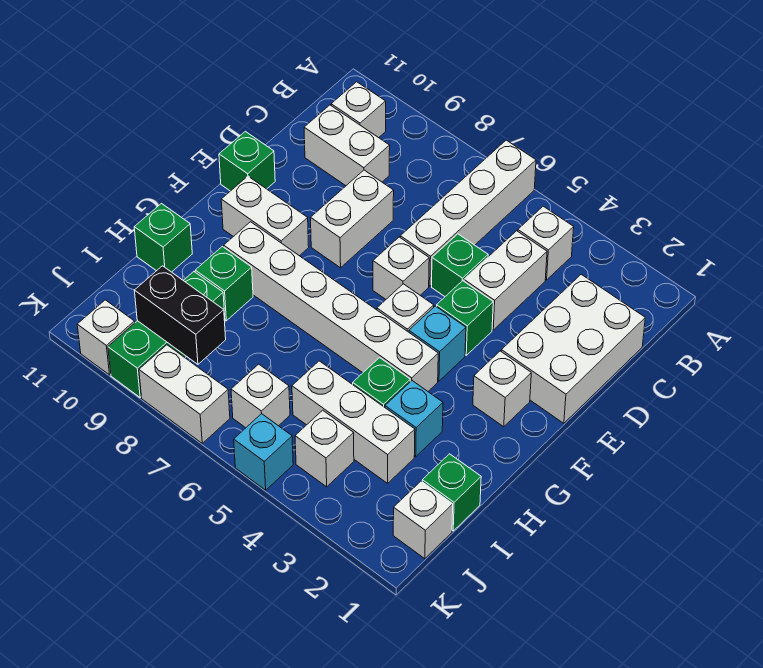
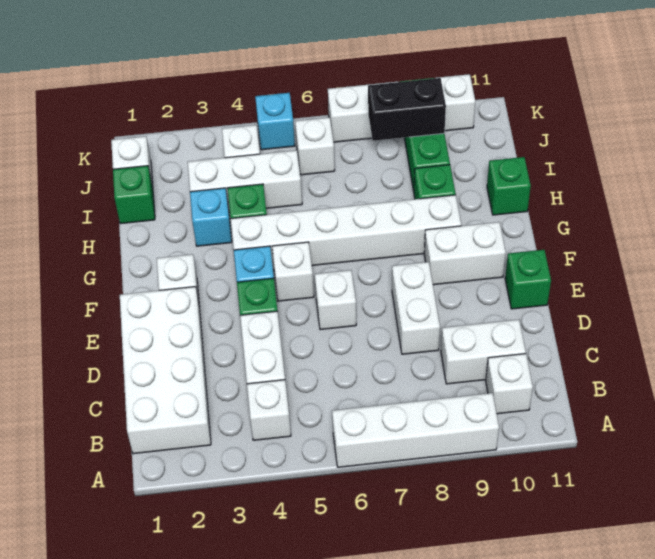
white brick A6:D6 level 1 -> white brick A6:A9 level 1
white brick C1:E2 level 1 -> white brick B1:E2 level 1
green brick D5 level 1 -> none

